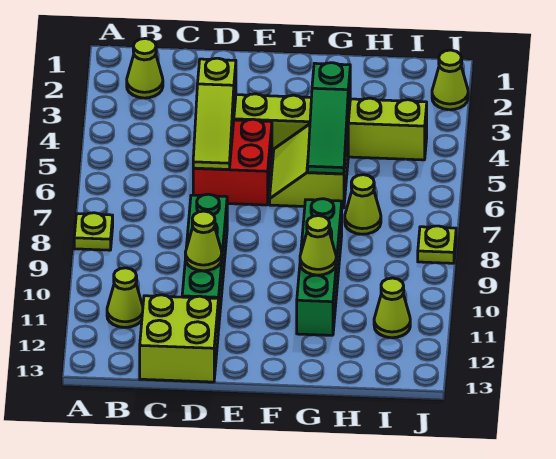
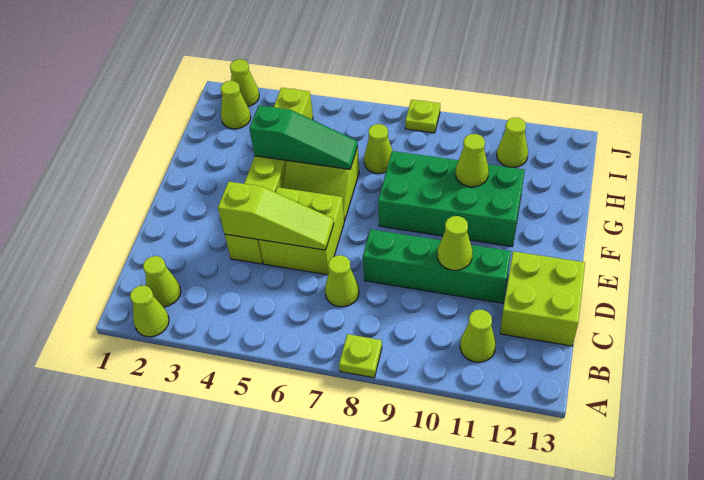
none -> lime cone A2 level 1
none -> lime cone C7 level 1
red brick D5:E6 level 1 -> lime brick D5:E6 level 1
green brick G8:G11 level 1 -> green brick F8:G11 level 1
none -> lime cone I2 level 1

